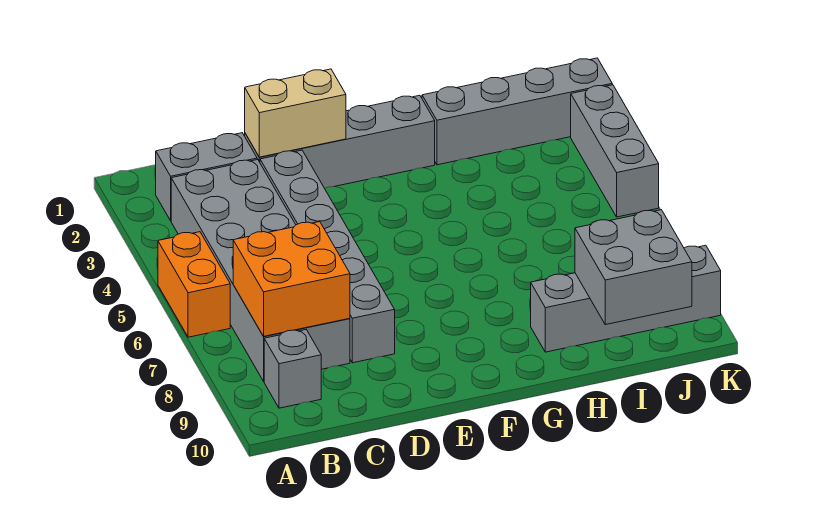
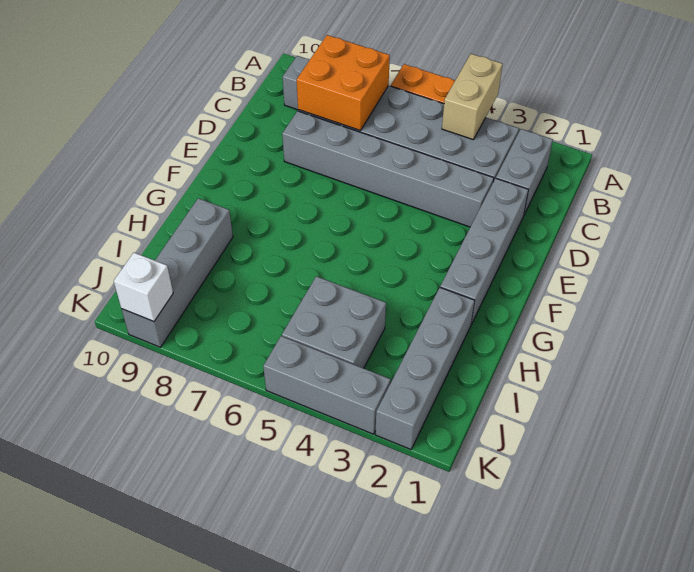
tan brick D2:E2 level 2 -> tan brick A4:B4 level 2
grey brick I9:J10 level 2 -> grey brick I4:J5 level 1
none -> white brick K9 level 2

